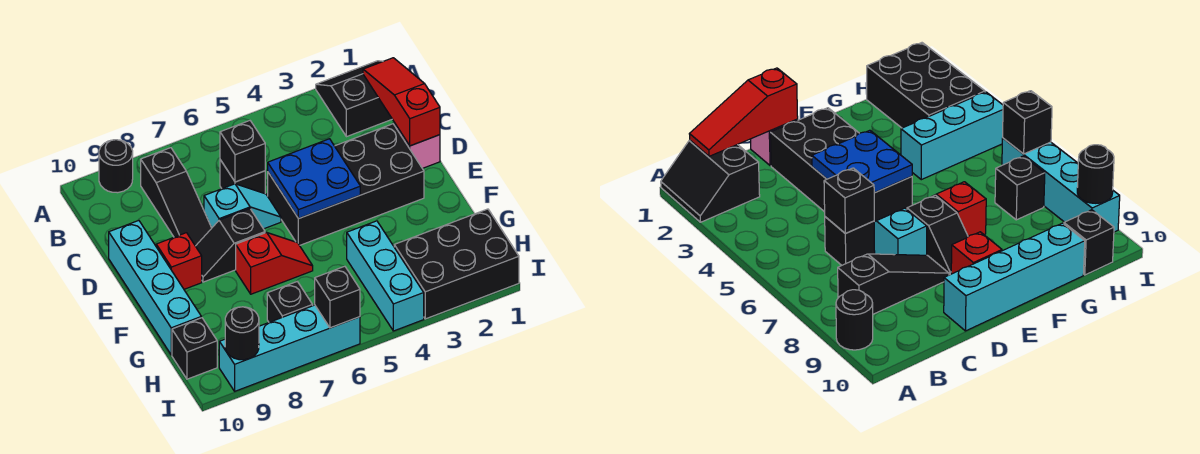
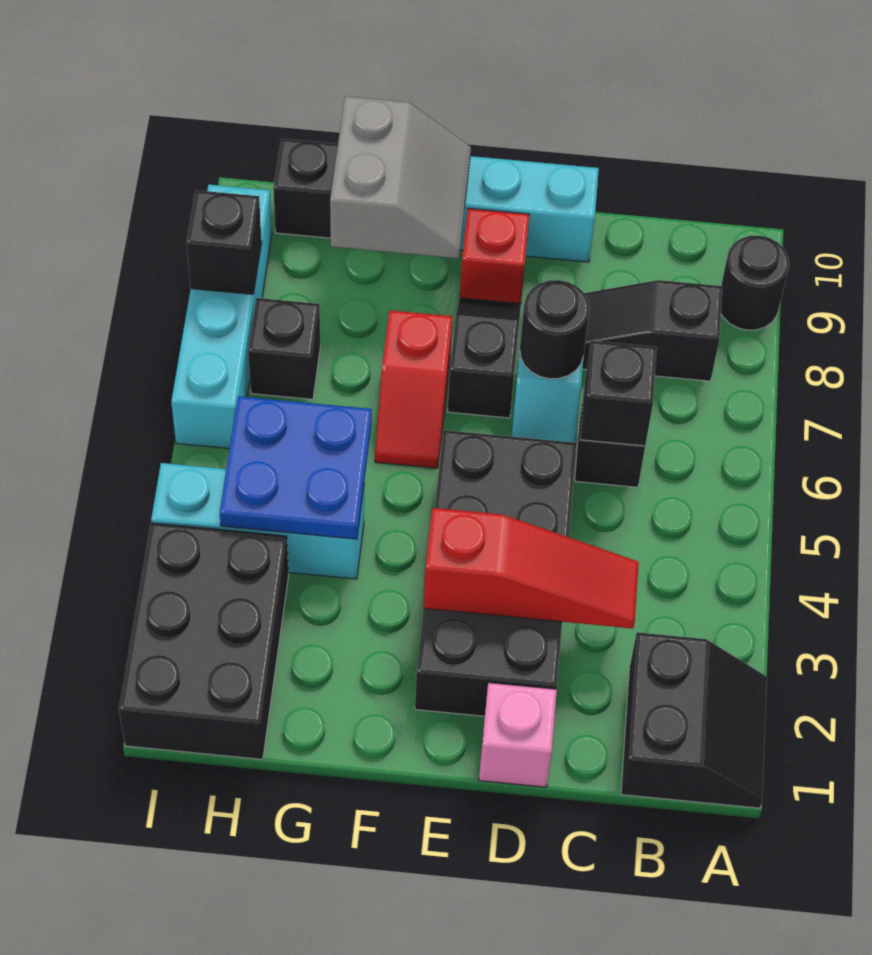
red slope B1:D1 level 2 top D -> red slope C3:E3 level 2 top E
blue plate D4:E5 level 2 -> blue plate G4:H5 level 2
none -> grey slope F9:G10 level 2 top G
black brick I6 level 2 -> black brick I8 level 2
black round brick I9 level 2 -> black round brick D7 level 2

